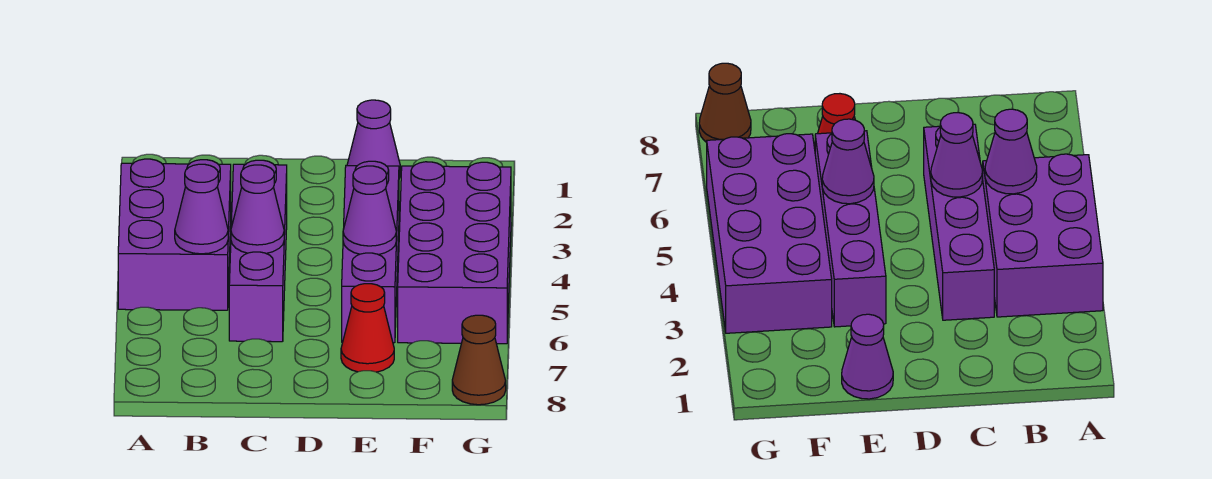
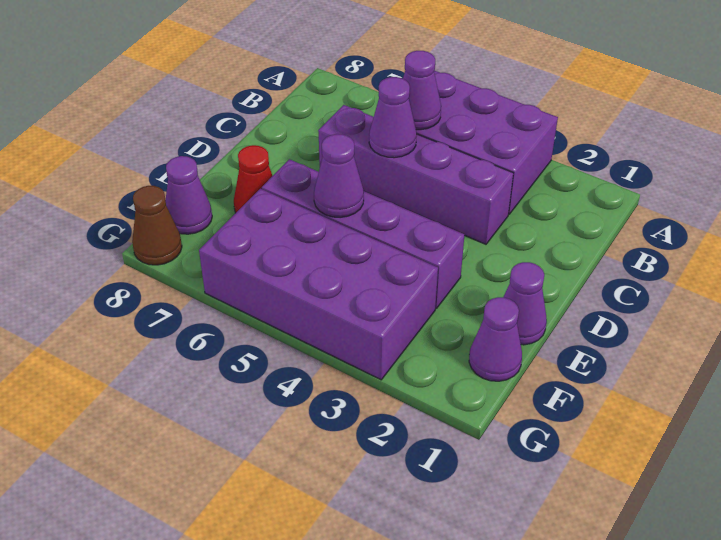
none -> purple cone F1 level 1
none -> purple cone F8 level 1

